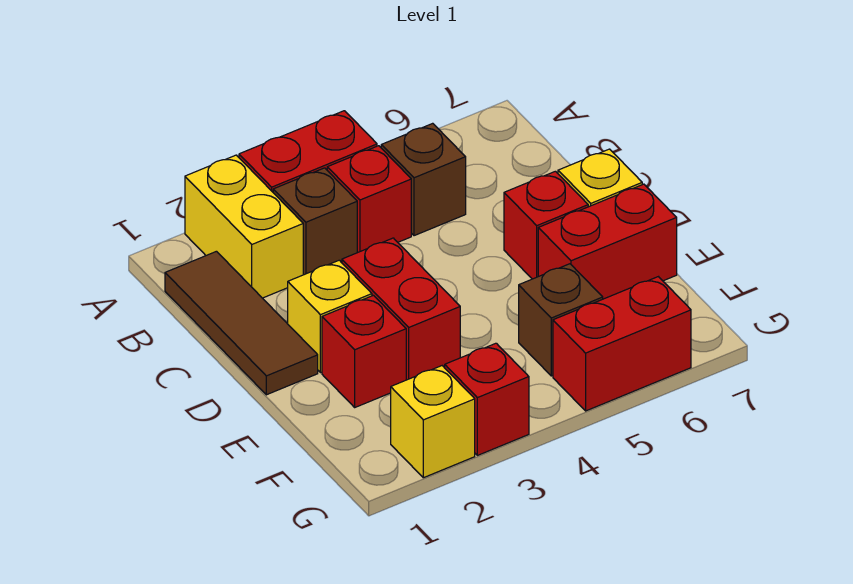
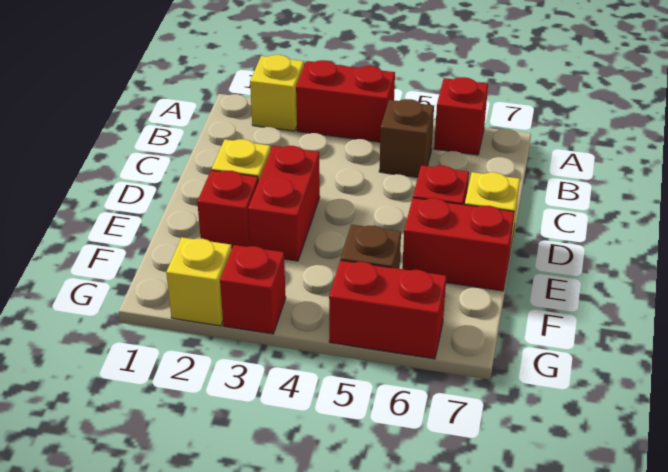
yellow brick A2:B2 level 1 -> yellow brick A2 level 1
brown tile B1:D1 level 1 -> none
brown brick B3 level 1 -> none
red brick B4 level 1 -> red brick A6 level 1

